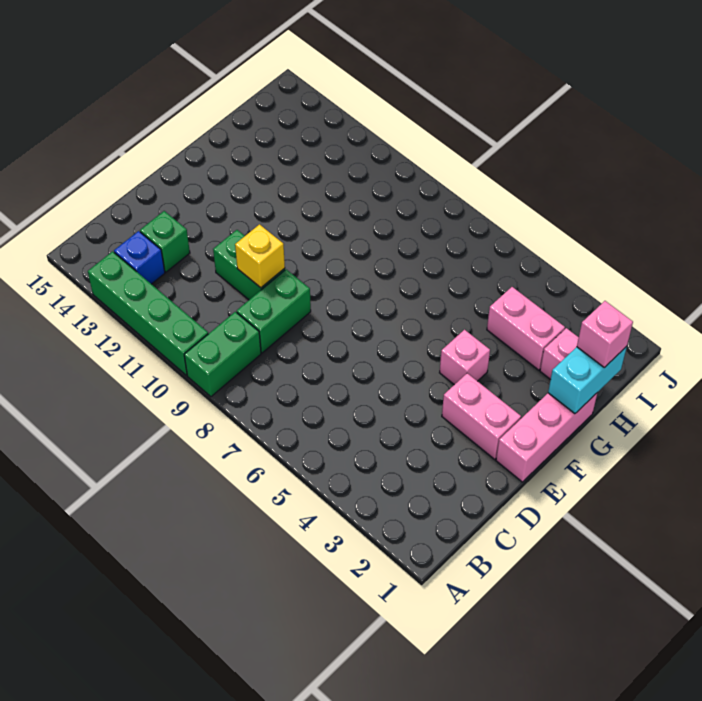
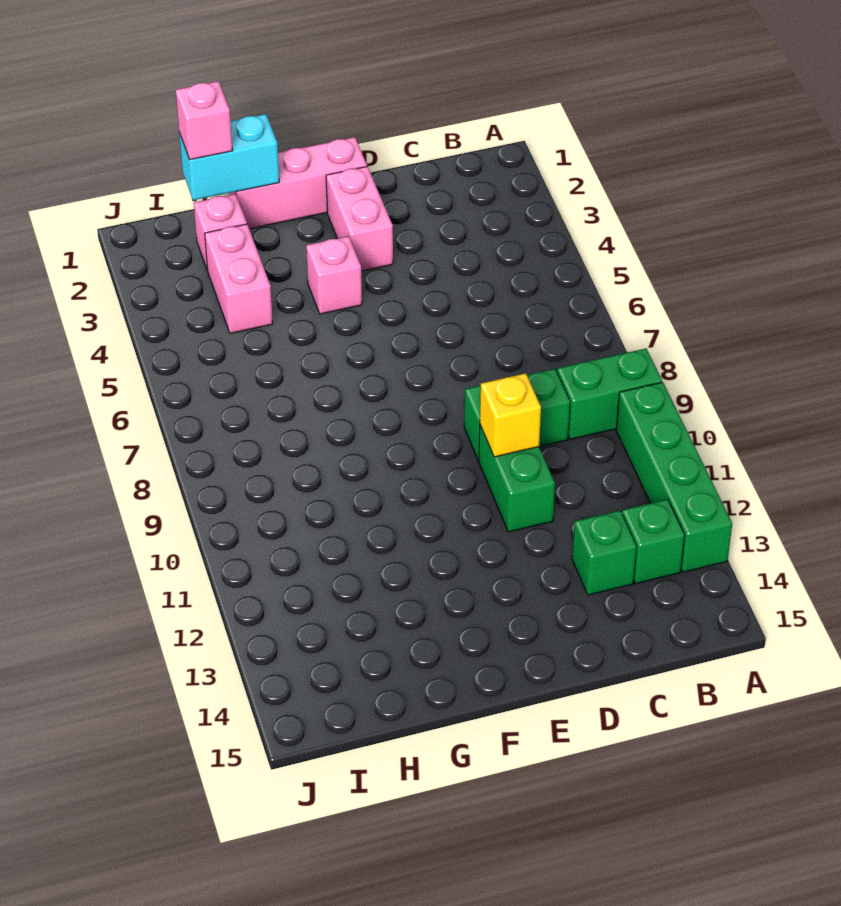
blue brick B13 level 1 -> green brick B13 level 1

